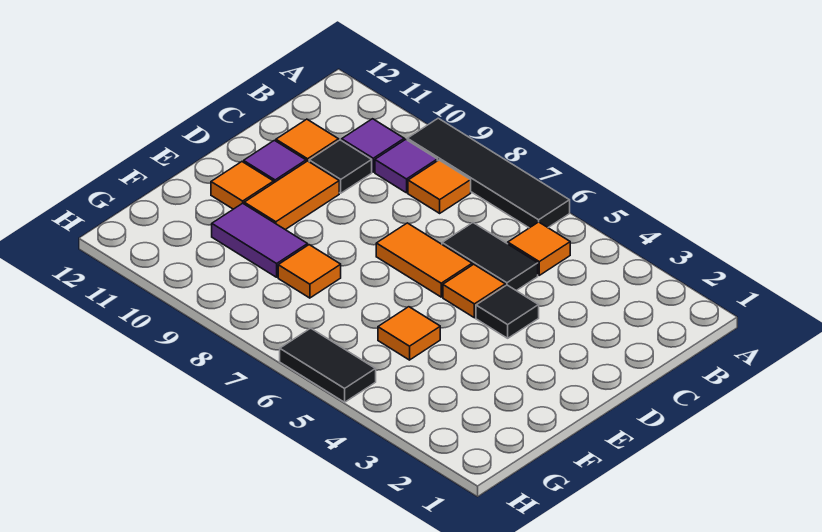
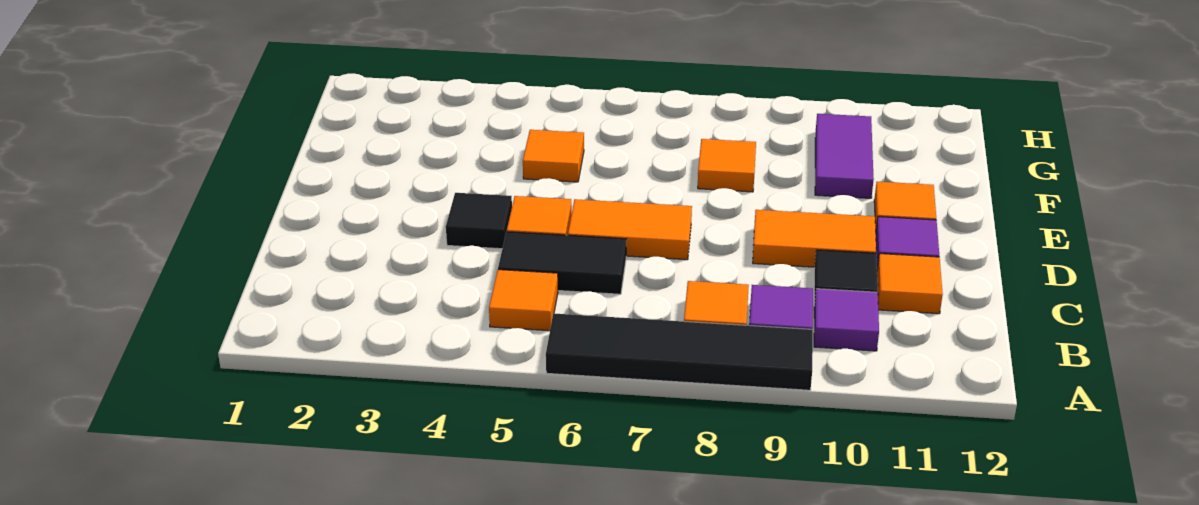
orange tile D10:E10 level 1 -> orange tile D9:D10 level 1
purple tile F9:F10 level 1 -> purple tile F10:G10 level 1
black tile H5:H6 level 1 -> none

